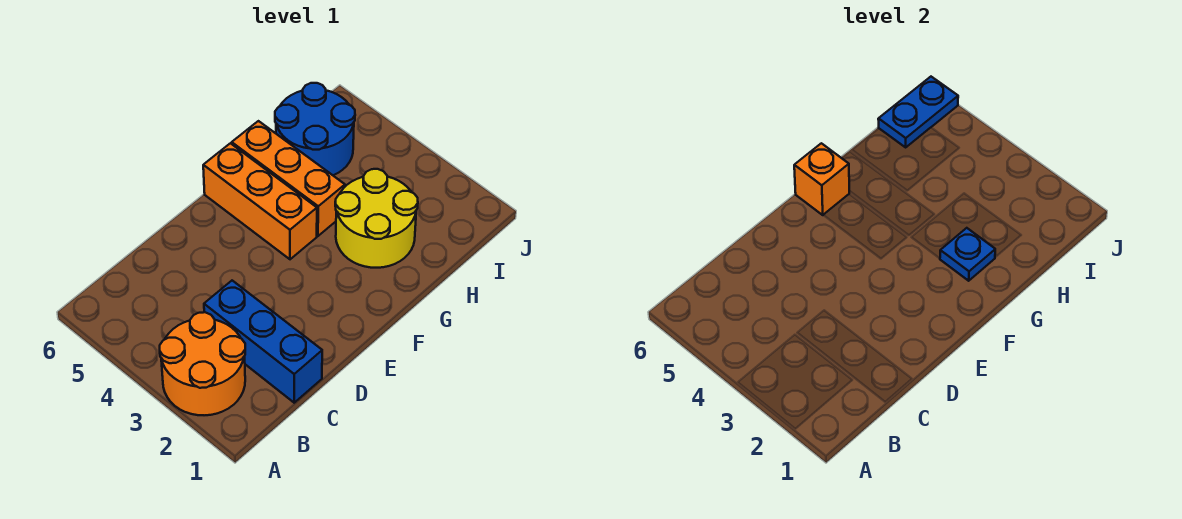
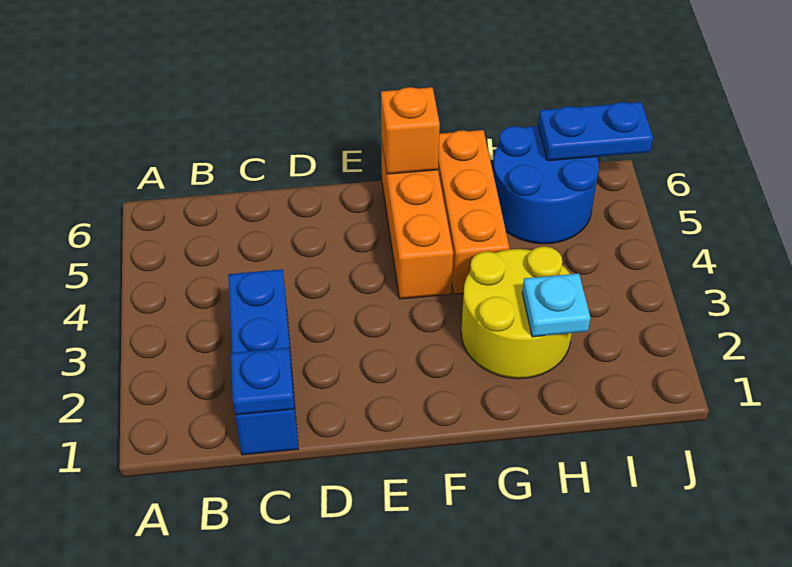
orange round brick A2:B3 level 1 -> none
blue plate G2 level 2 -> blue plate C1 level 2
none -> cyan plate H2 level 2

